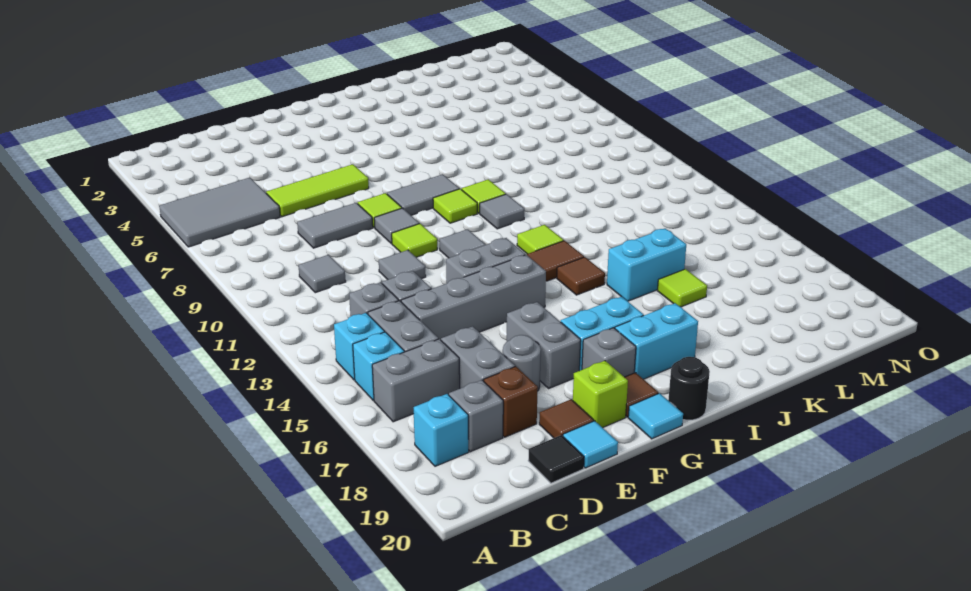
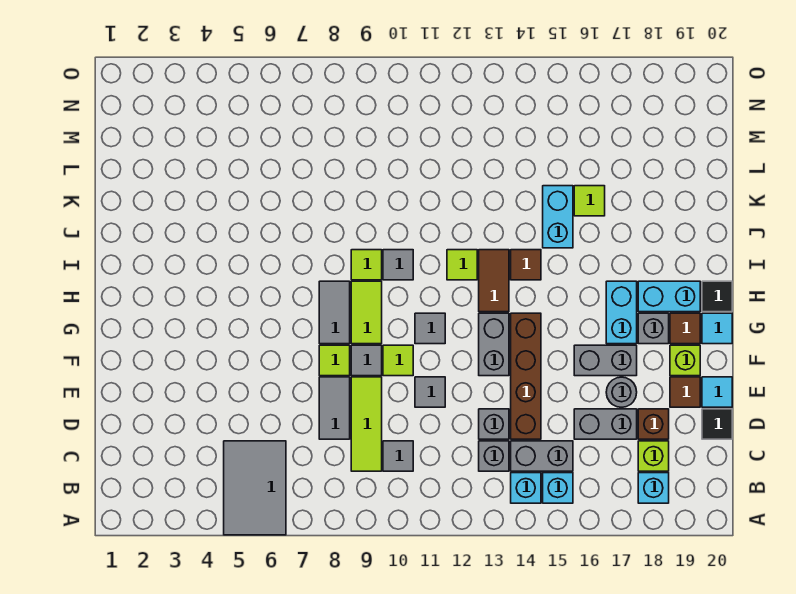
grey brick B16:C16 level 1 -> none
grey brick C18 level 1 -> lime brick C18 level 1
lime tile D6:F6 level 1 -> lime tile C9:E9 level 1
grey brick D14:G14 level 1 -> brown brick D14:G14 level 1
lime tile H9 level 1 -> lime tile G9:H9 level 1
cyan brick H18:I18 level 1 -> cyan brick H18:H19 level 1
black round brick H20 level 1 -> black tile H20 level 1

